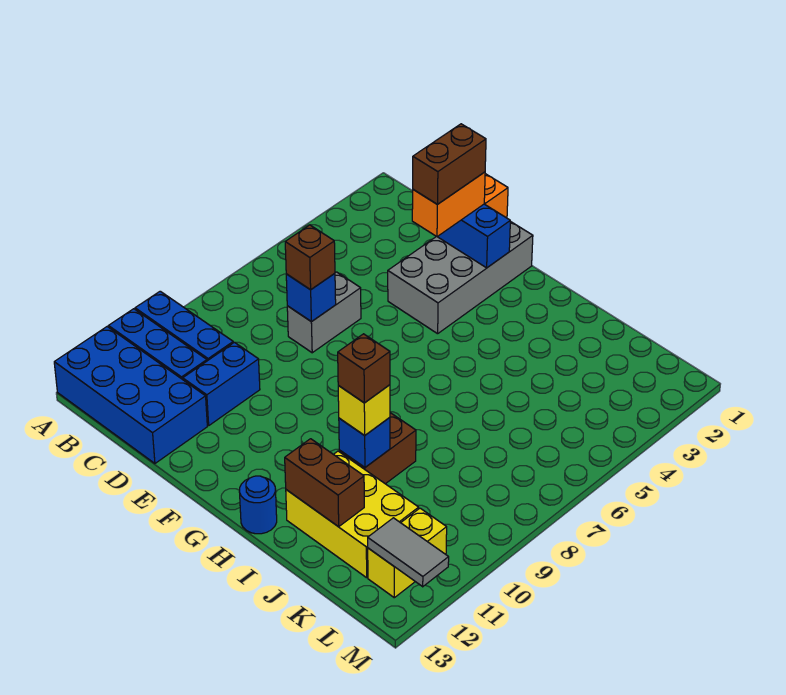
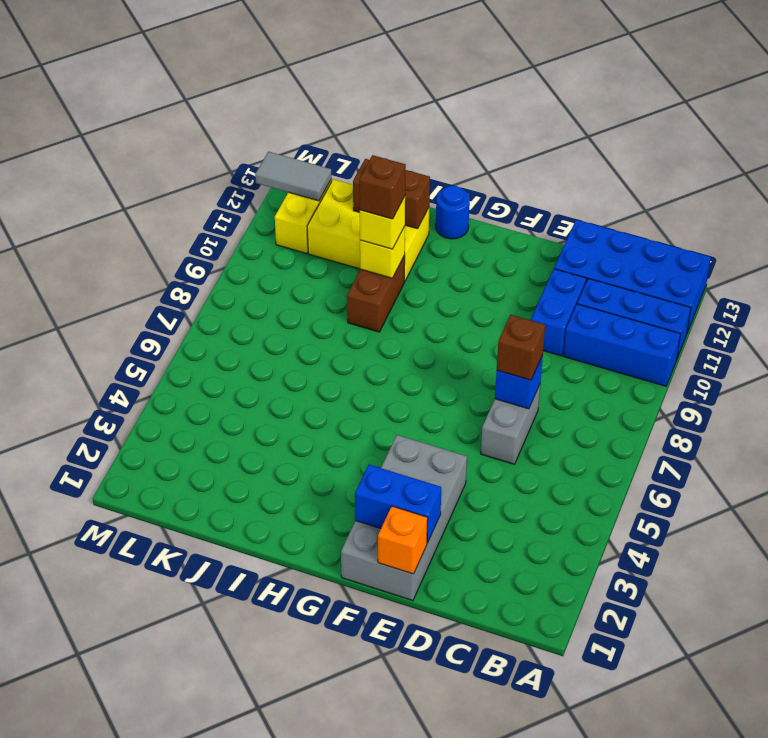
orange brick E2:E3 level 3 -> none
brown brick E2:E3 level 4 -> none
blue brick I10 level 2 -> yellow brick I10 level 2

